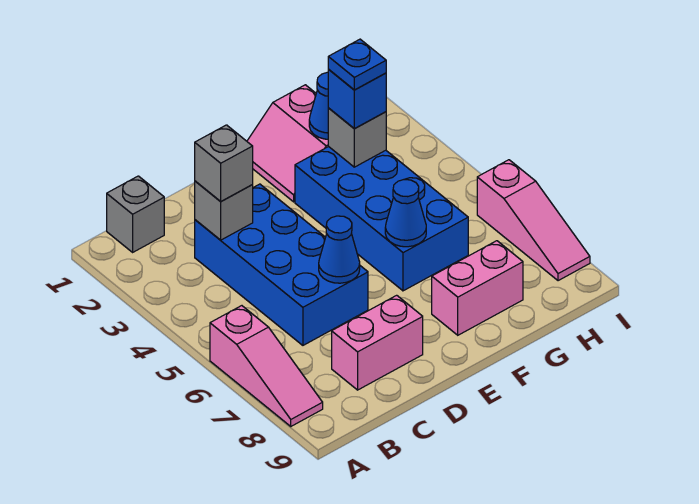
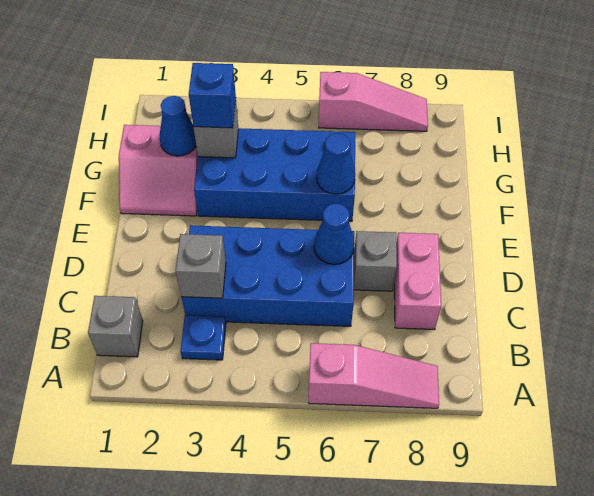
grey brick C3 level 3 -> grey brick D7 level 1
pink brick F8:G8 level 1 -> none
blue plate G3 level 4 -> blue plate B3 level 1

